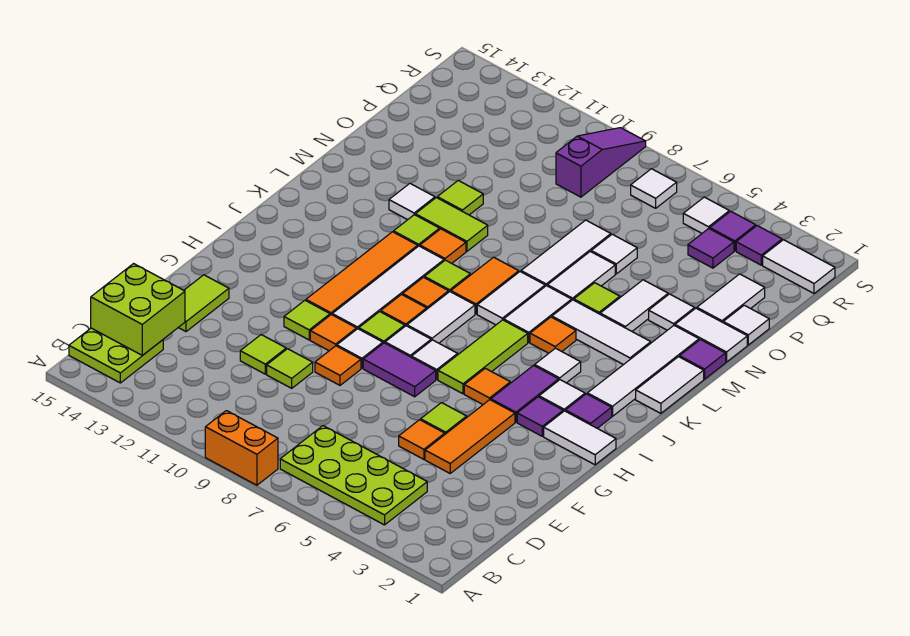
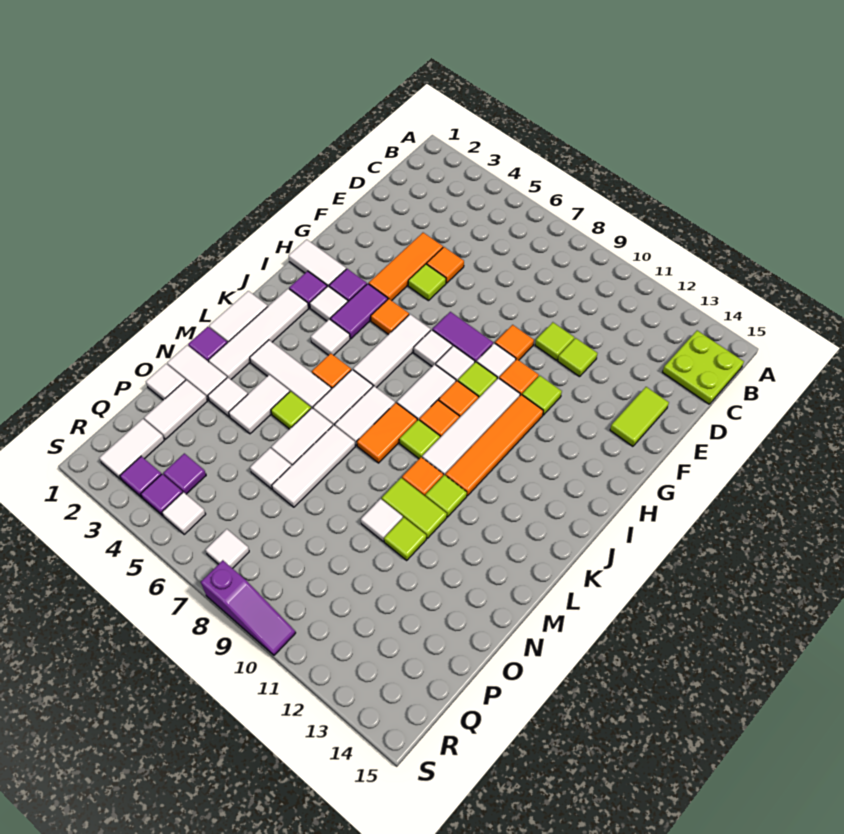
orange brick A8:A9 level 1 -> none
lime plate B4:C7 level 1 -> none
lime brick C14:D15 level 2 -> none
lime tile H6:J6 level 1 -> white tile H6:J6 level 1
white tile M12 level 1 -> white tile N10 level 1
purple slope Q9:S9 level 1 top Q -> purple slope S8:S10 level 1 top 8
white tile R1:R2 level 1 -> white tile Q2:R2 level 1

